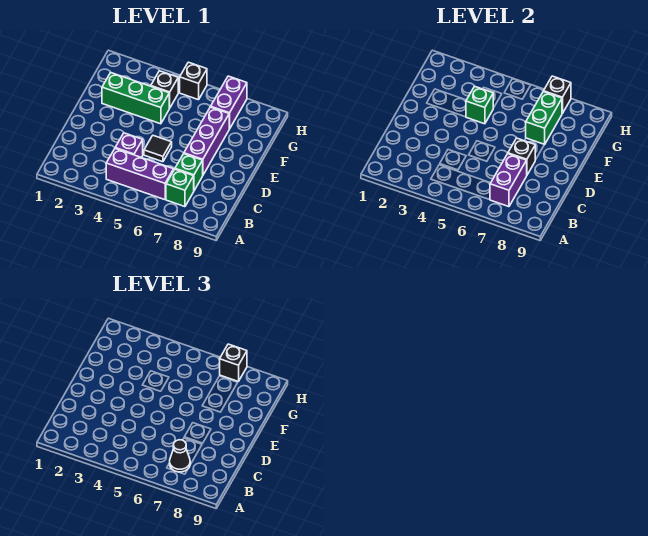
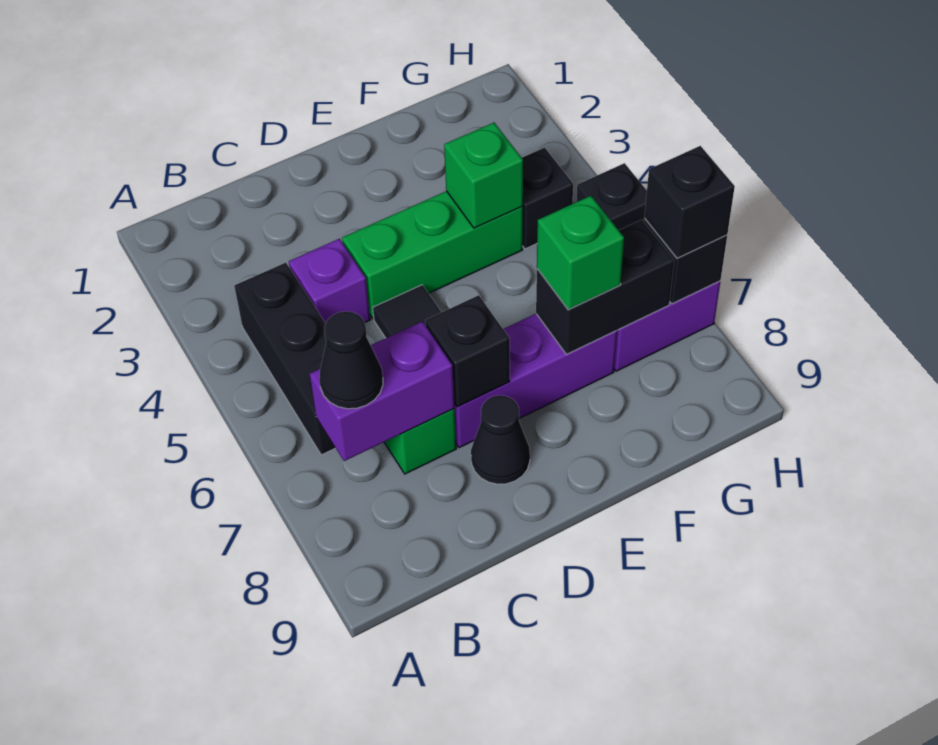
purple brick B4:B6 level 1 -> black brick B4:B6 level 1
green brick B7 level 1 -> green brick F7 level 3
none -> black cone D8 level 1
green brick F2:F4 level 1 -> green brick D4:F4 level 1
green brick F7:G7 level 2 -> black brick F7:G7 level 2

